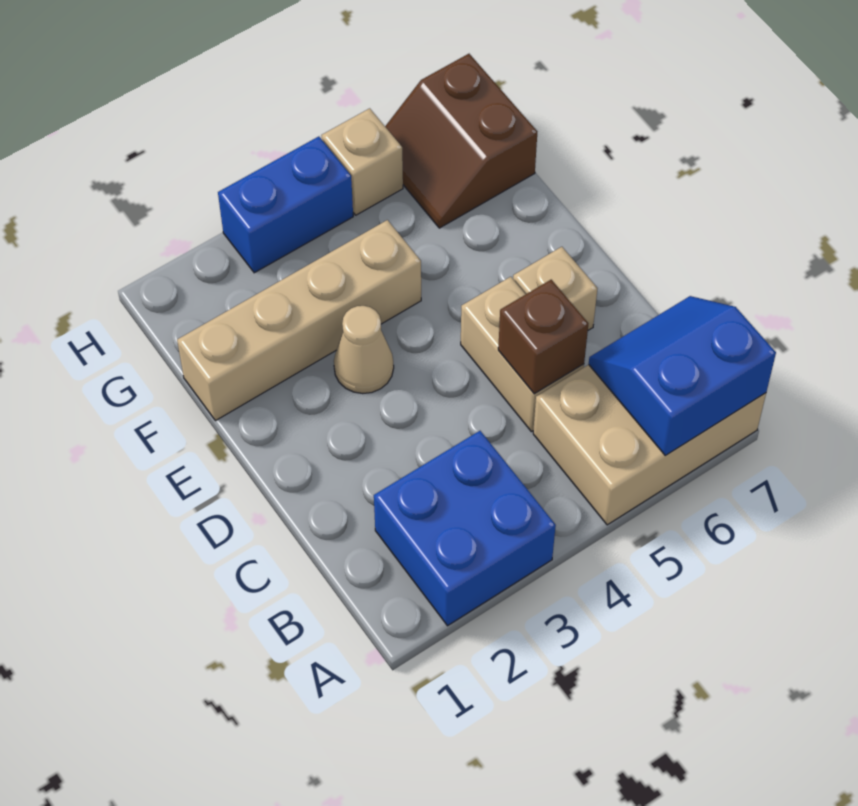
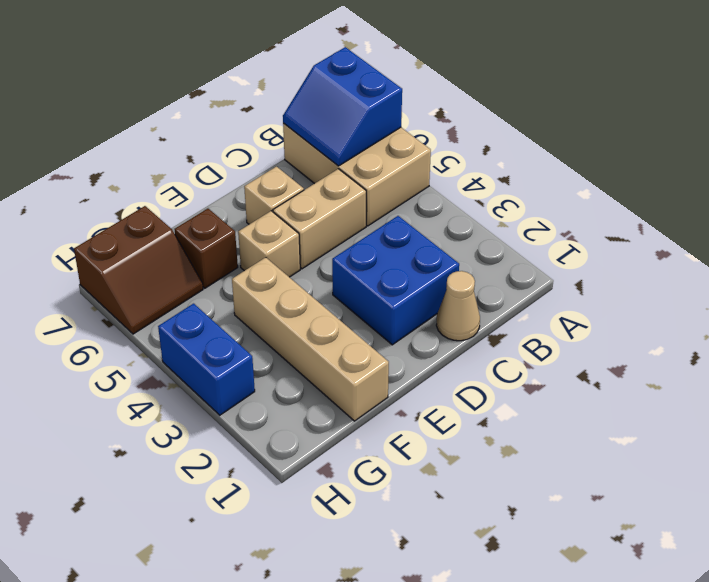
blue brick A2:B3 level 1 -> blue brick C2:D3 level 1
brown brick C5 level 2 -> brown brick F6 level 1
tan cone E3 level 1 -> tan cone C1 level 1
tan brick H5 level 1 -> tan brick E5 level 1

